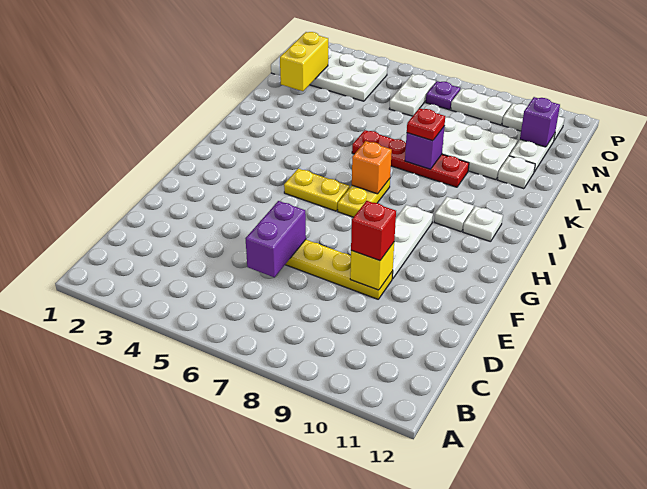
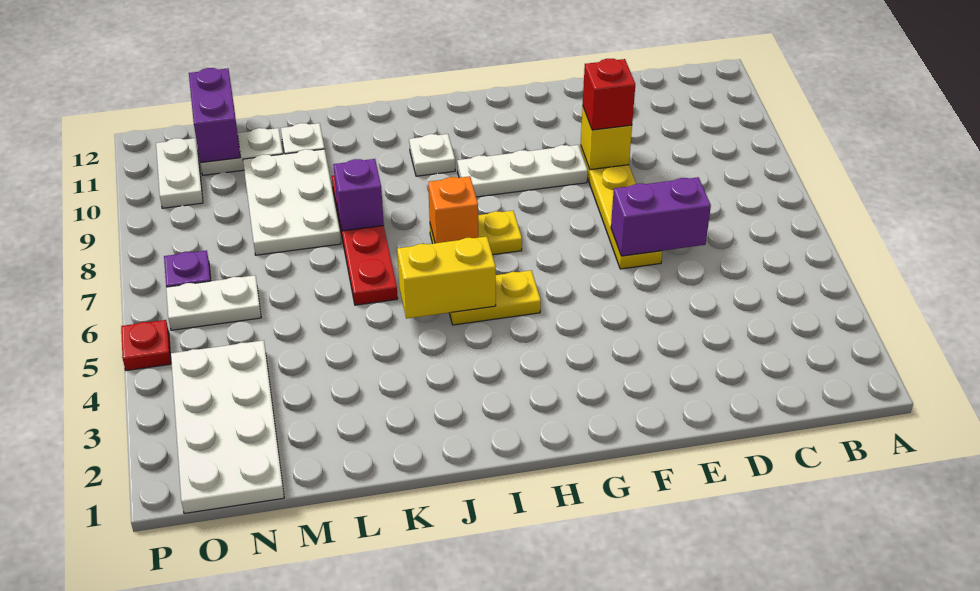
yellow plate H5:H6 level 1 -> yellow plate H5:I5 level 1
white plate I11 level 1 -> none
red plate K8 level 3 -> red plate P5 level 1
yellow brick M2:N2 level 2 -> yellow brick I5:J5 level 2
purple brick N11 level 2 -> purple brick N11:N12 level 2
white plate O8:O9 level 1 -> none

